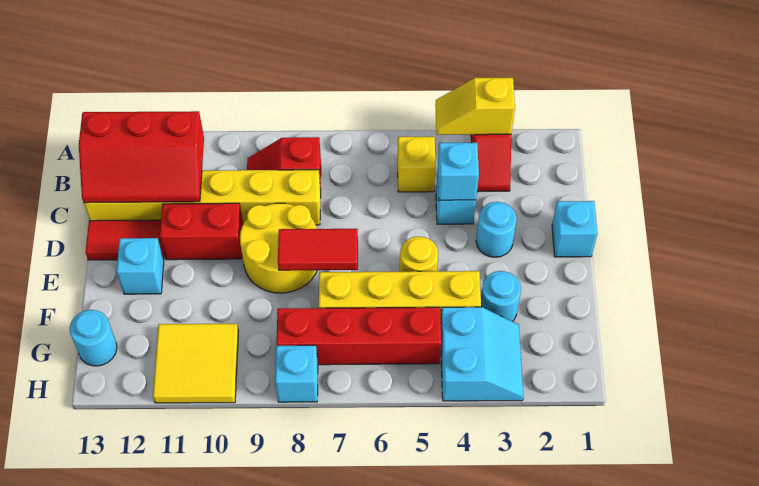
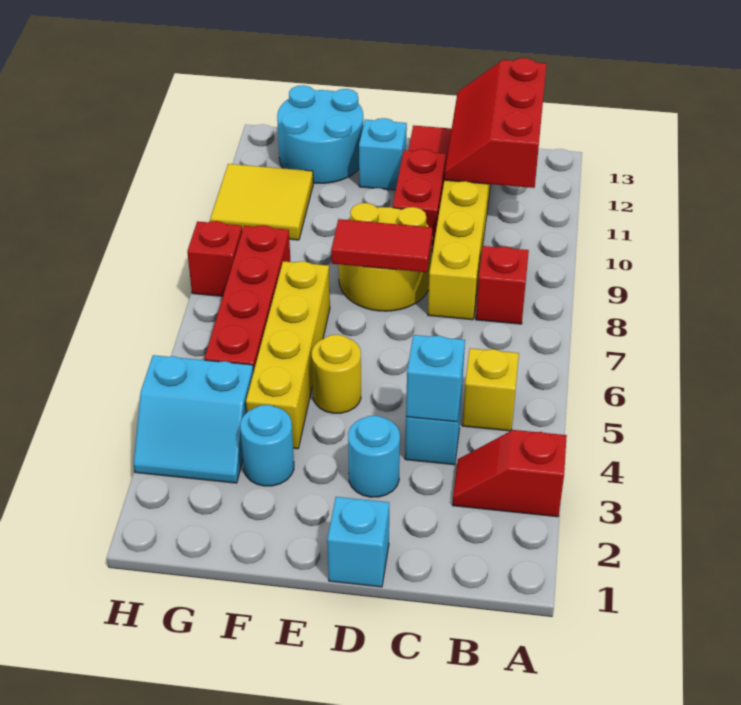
yellow slope A3:A4 level 2 top 3 -> none
red tile E7:E8 level 2 -> red tile D8:E8 level 2
cyan round brick G13 level 1 -> cyan round brick F12:G13 level 1
cyan brick H8 level 1 -> red brick H8 level 1

